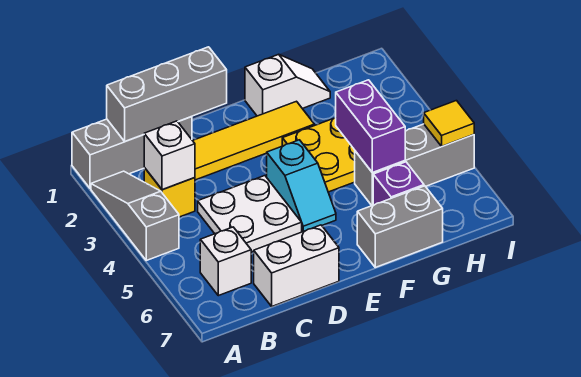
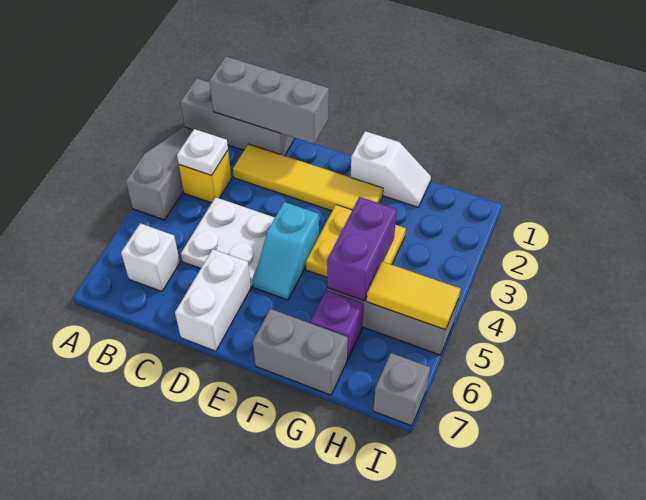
white brick B3 level 2 -> white plate B3 level 2
white brick C7:D7 level 1 -> white brick D6:D7 level 1
yellow tile I5 level 2 -> yellow tile H5:I5 level 2
none -> grey brick I7 level 1

